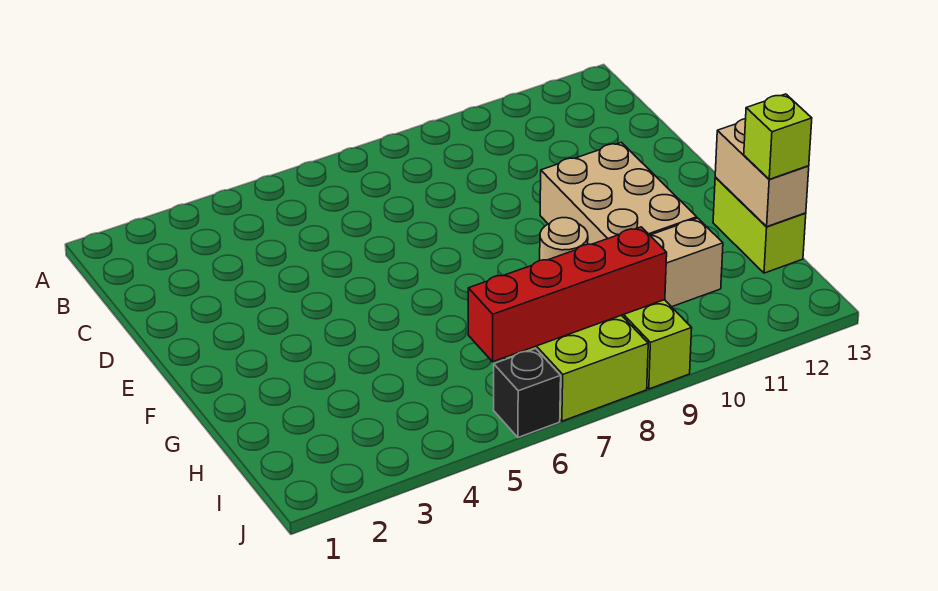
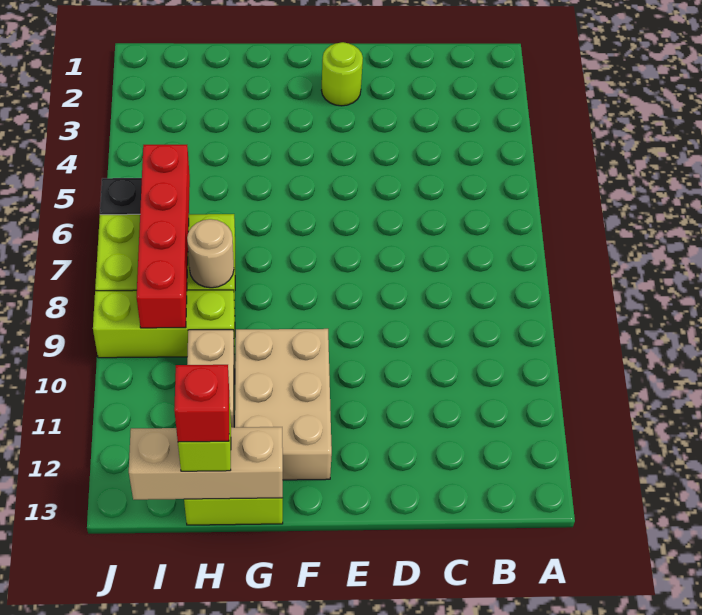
none -> lime round brick E2 level 1
tan brick E10:G11 level 1 -> tan brick F10:G12 level 1
tan brick G13:H13 level 2 -> tan brick G13:I13 level 2
none -> red brick H13 level 4

